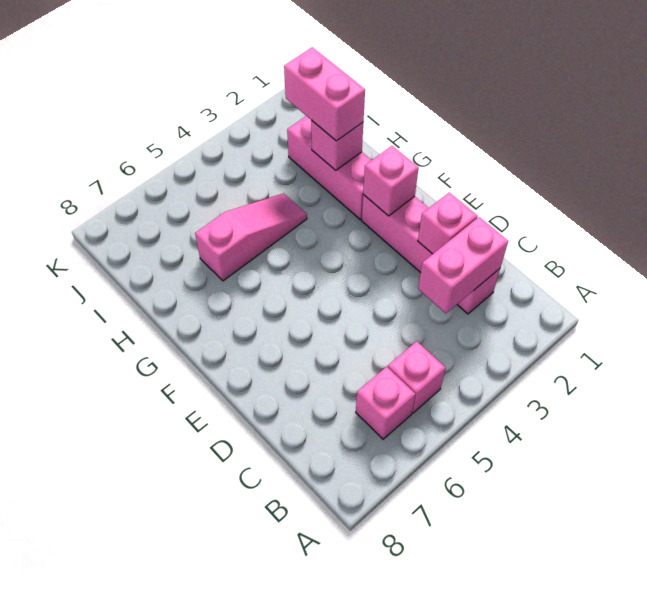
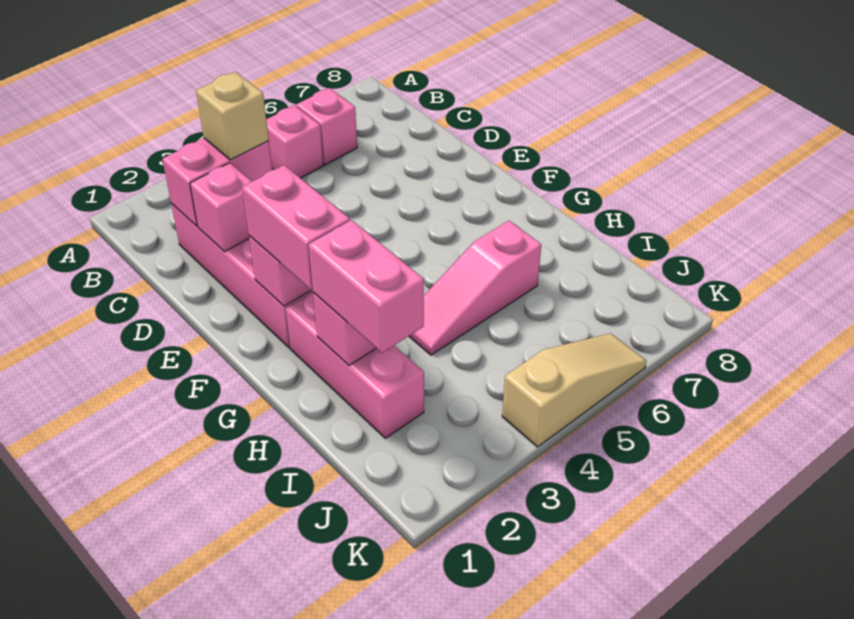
none -> tan brick C3 level 3
none -> pink brick F2:G2 level 3
none -> tan slope K4:K6 level 1 top 4

